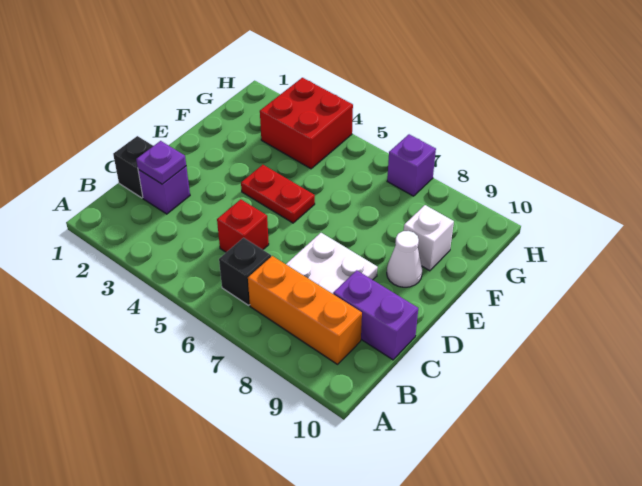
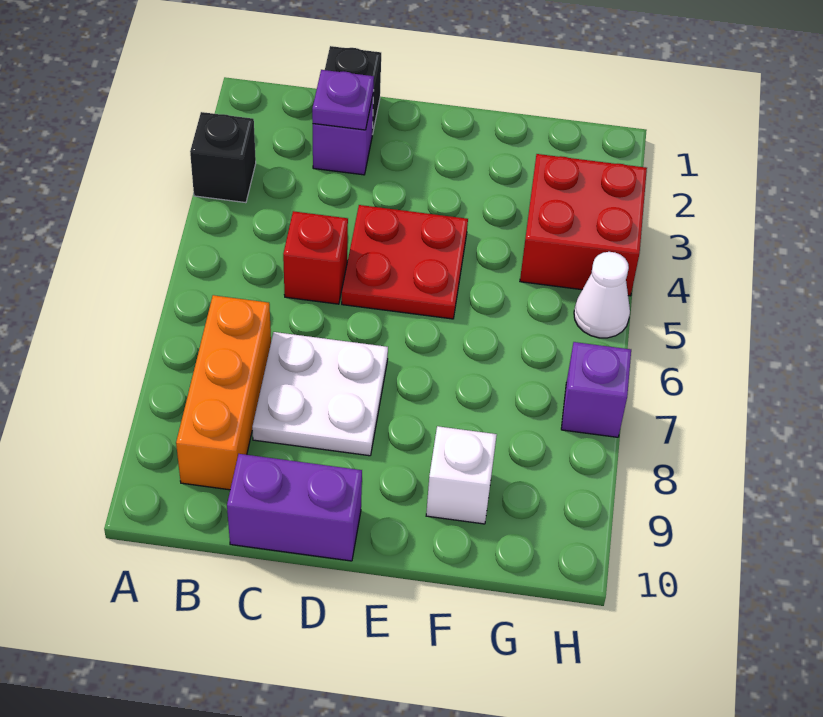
black brick B6 level 1 -> black brick A3 level 1
purple brick C9:C10 level 1 -> purple brick C10:D10 level 1
red plate E4:E5 level 1 -> red plate D4:E5 level 1
white cone E9 level 1 -> white cone H5 level 1

